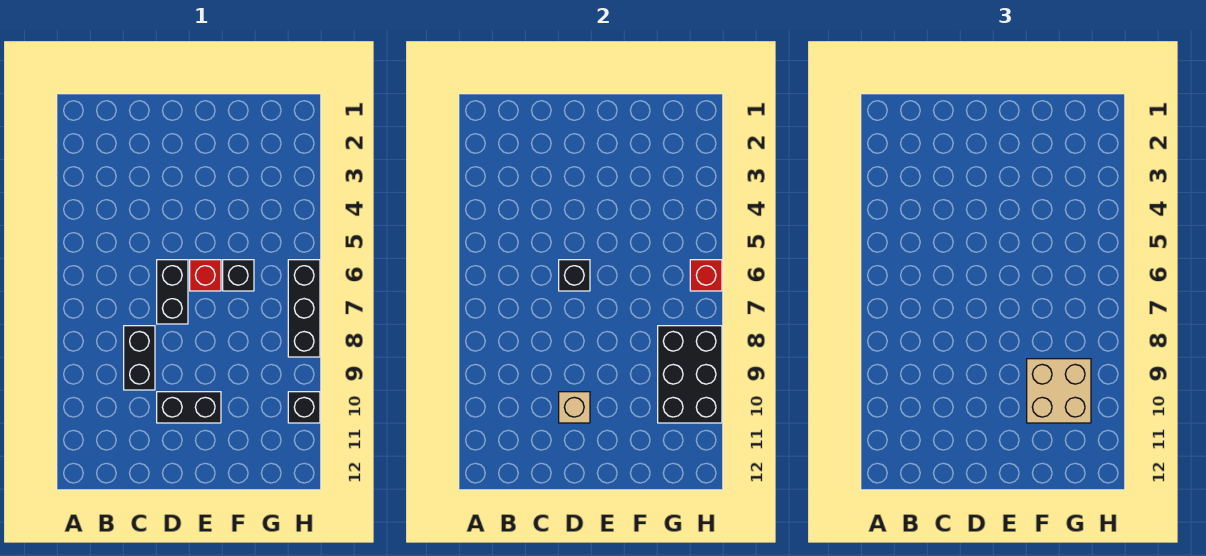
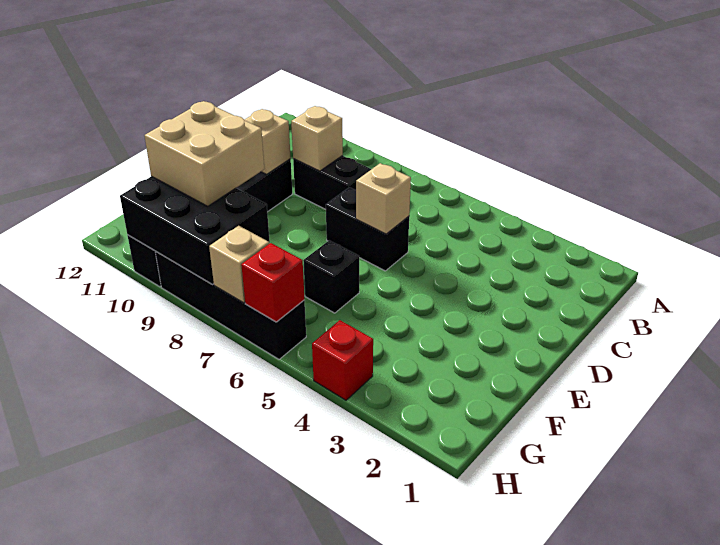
none -> tan brick C9 level 2
black brick D6 level 2 -> tan brick D6 level 2
red brick E6 level 1 -> red brick H4 level 1
black brick H6:H8 level 1 -> black brick H6:H9 level 1
none -> tan brick H7 level 2

